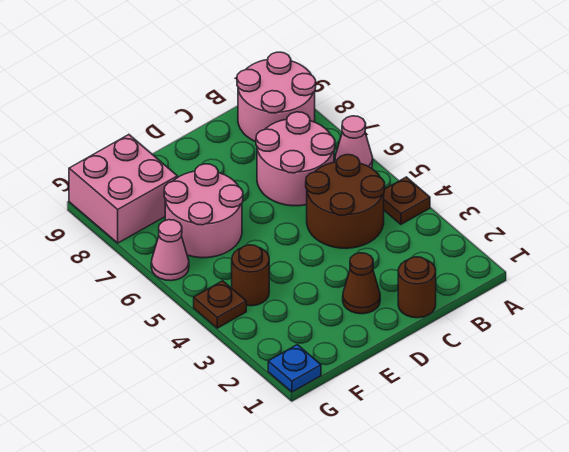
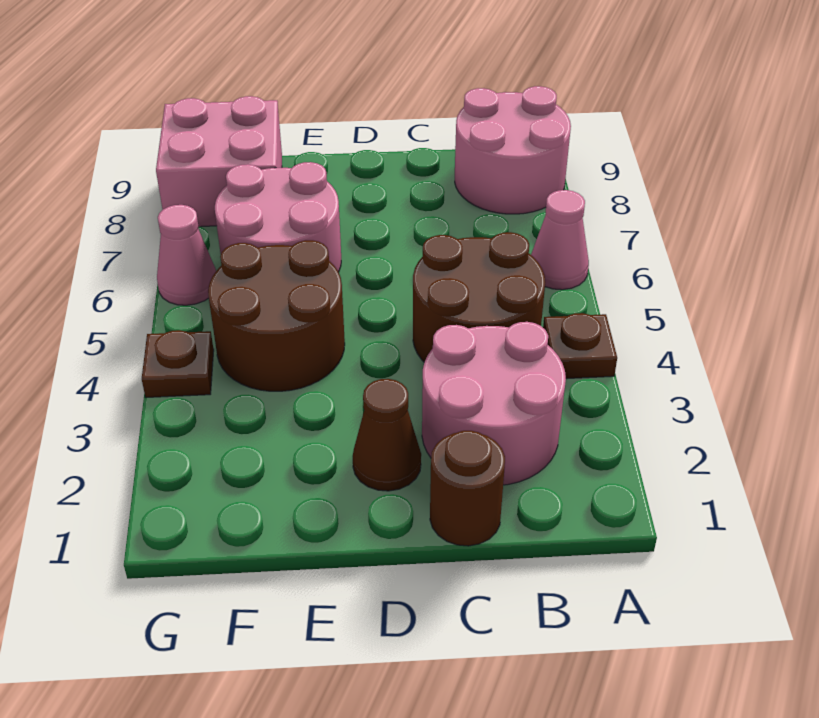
pink round brick B6:C7 level 1 -> pink round brick B2:C3 level 1
brown round brick F4 level 1 -> brown round brick E4:F5 level 1
blue plate G1 level 1 -> none

